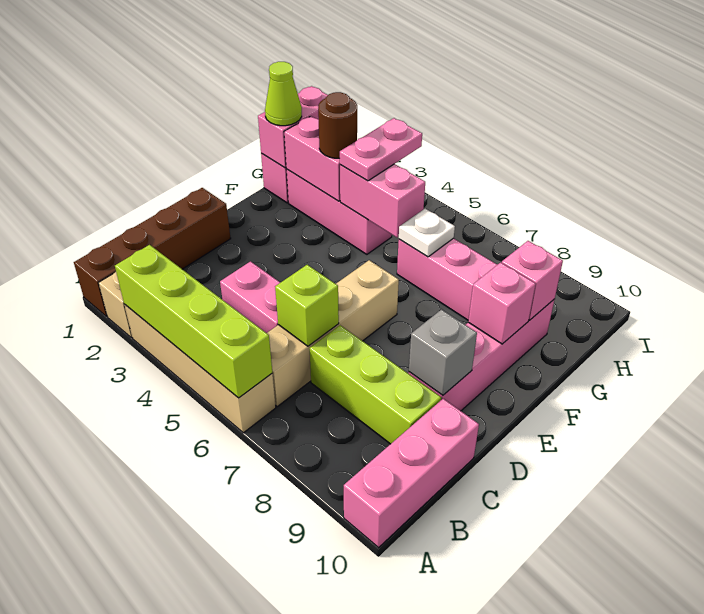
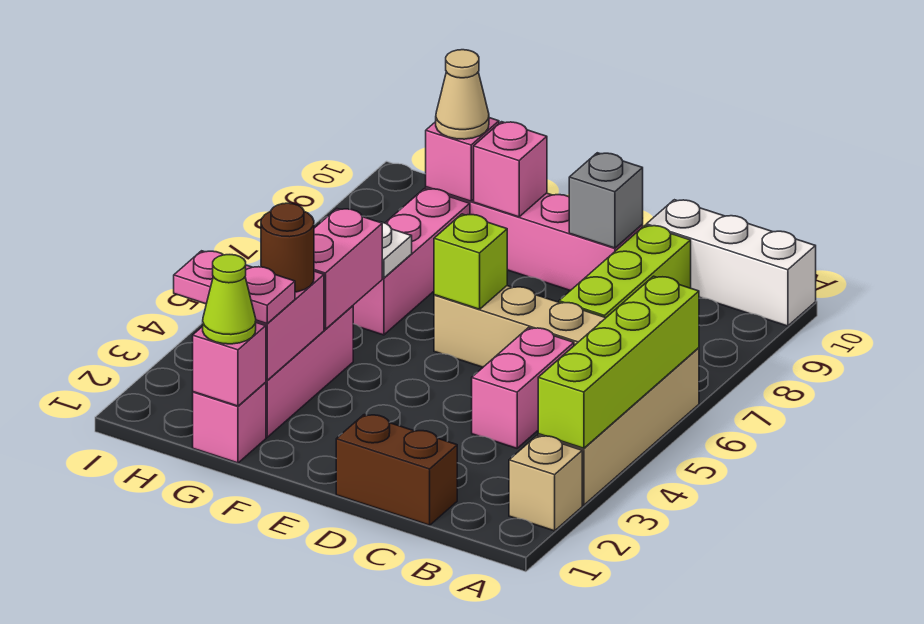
brown brick A1:D1 level 1 -> brown brick C1:D1 level 1
pink brick A10:C10 level 1 -> white brick A10:C10 level 1
lime brick C6 level 2 -> lime brick E6 level 2
pink brick G1:H1 level 2 -> pink brick G1 level 2
pink plate G4:H4 level 3 -> pink plate G2:H2 level 3
none -> tan cone G9 level 3

